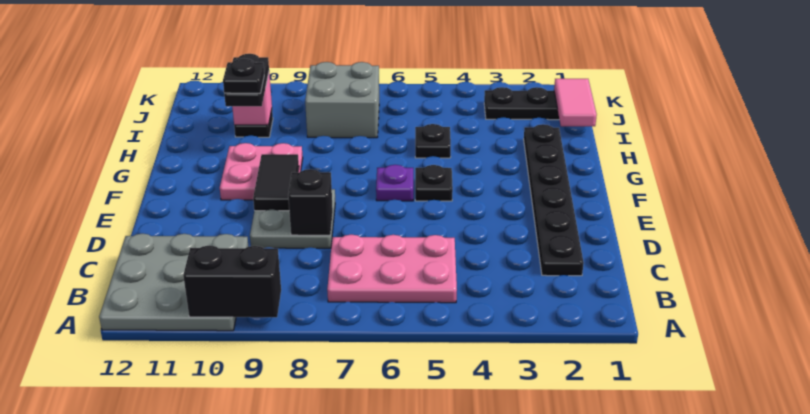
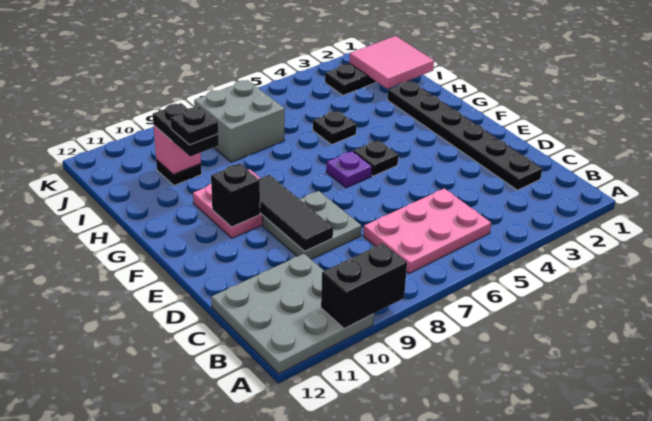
black brick D8 level 2 -> black brick F10 level 2
black tile E9:F9 level 2 -> black tile D9:F9 level 2
pink tile I1:J1 level 2 -> pink tile I1:J2 level 2

